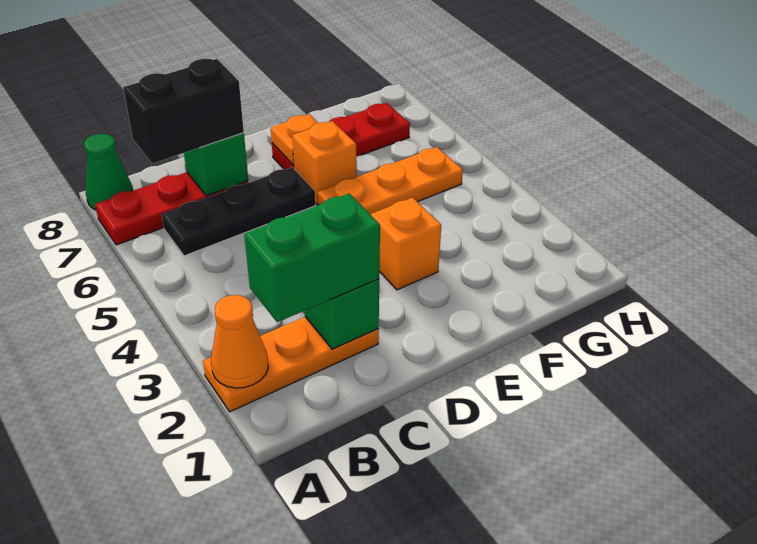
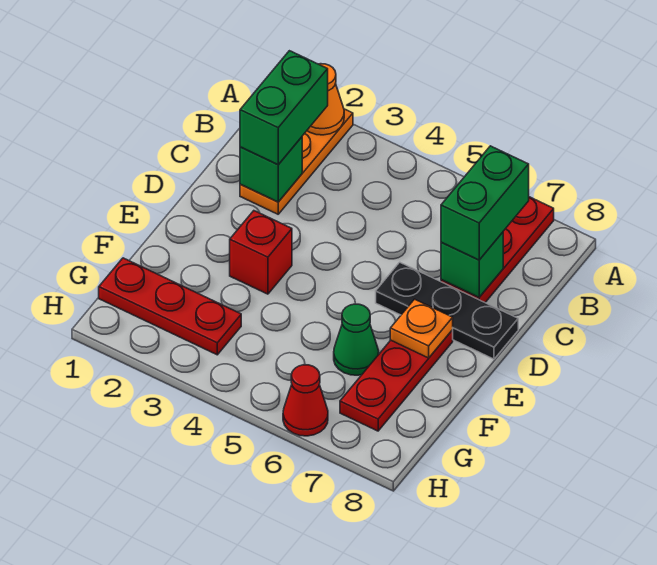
green cone A8 level 1 -> green cone F6 level 1
black plate B6:D6 level 1 -> black plate D6:D8 level 1
black brick B7:C7 level 3 -> green brick B7:C7 level 3
orange brick E3 level 1 -> red brick E3 level 1
orange plate E5:G5 level 1 -> none
orange brick E6 level 1 -> none
none -> red plate G1:G3 level 1
none -> red cone H6 level 1

